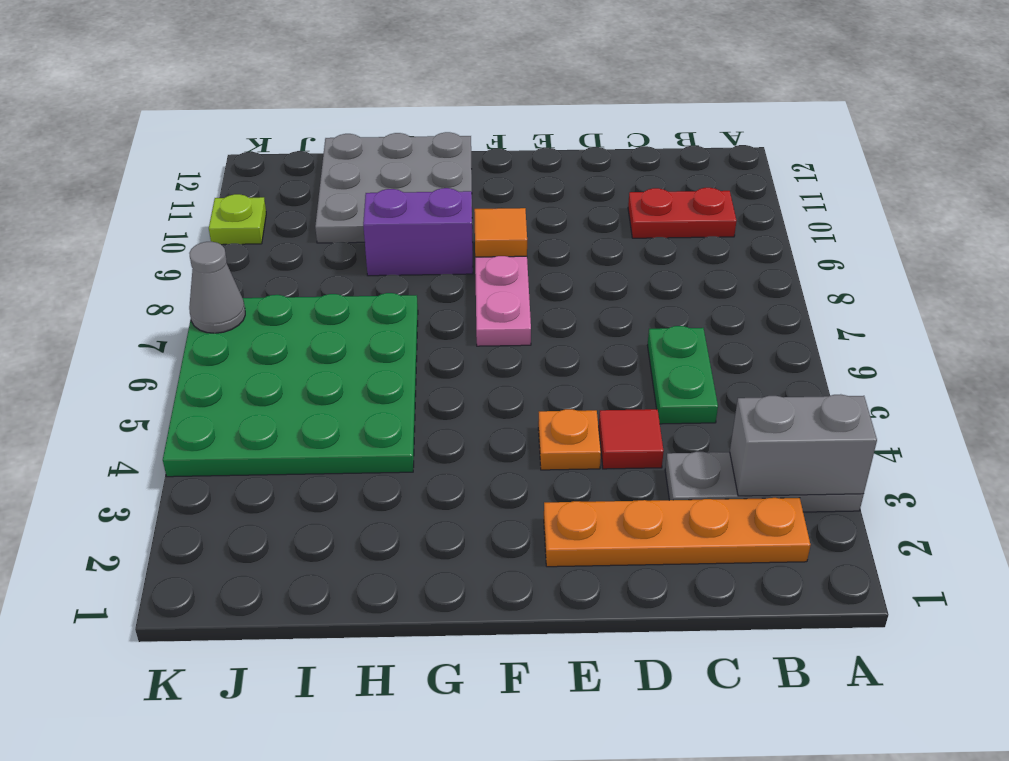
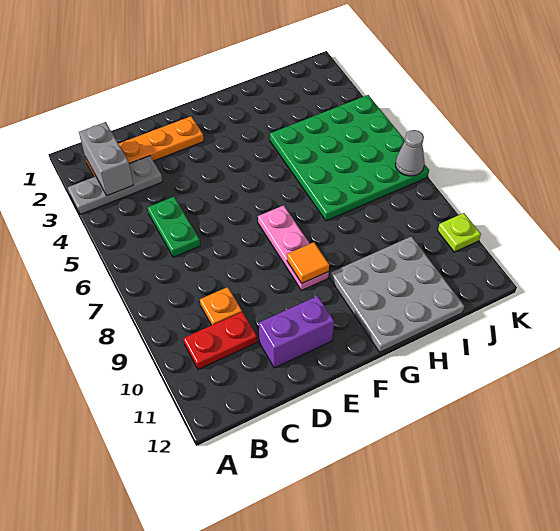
grey brick A3:B3 level 2 -> grey brick B2:B3 level 2
red tile D4 level 1 -> none
orange plate E4 level 1 -> orange plate C9 level 1
purple brick G9:H9 level 1 -> purple brick D11:E11 level 1

